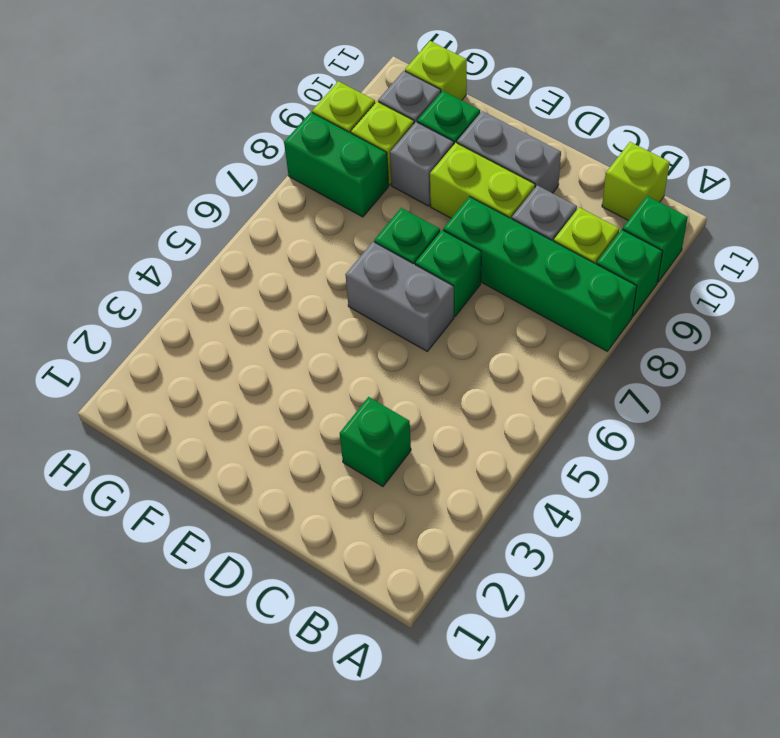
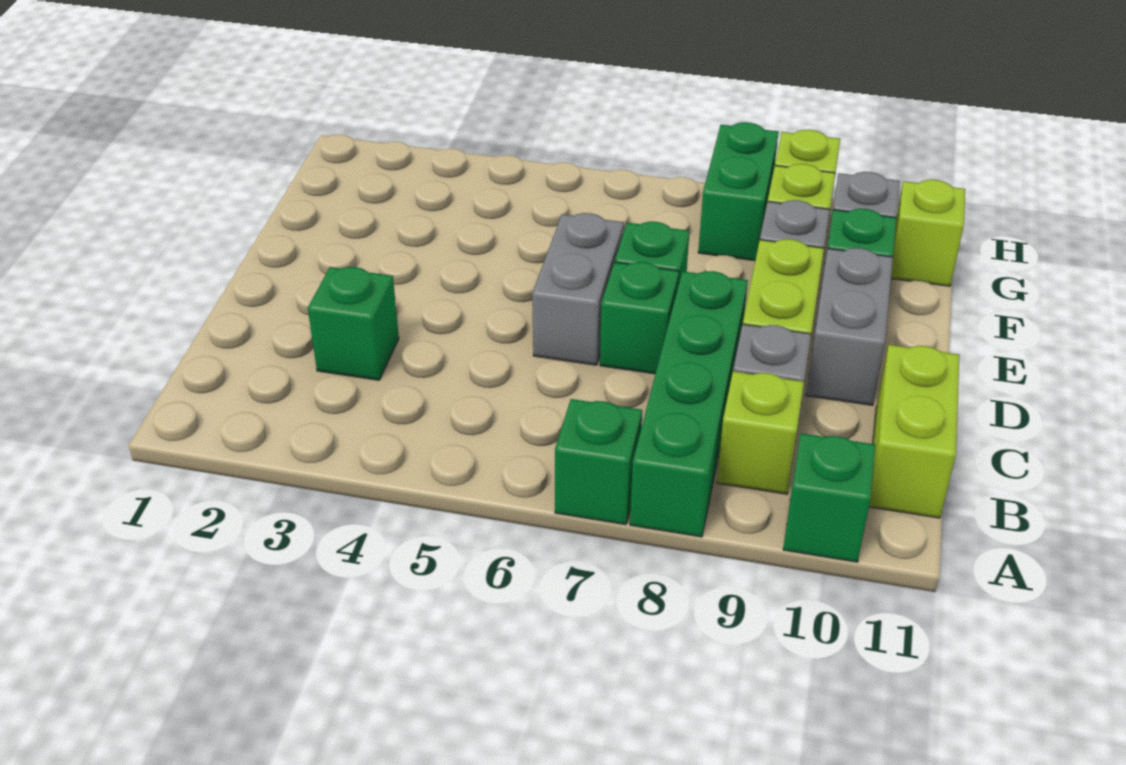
green brick A9 level 1 -> green brick A7 level 1
lime brick B11 level 1 -> lime brick B11:C11 level 1

